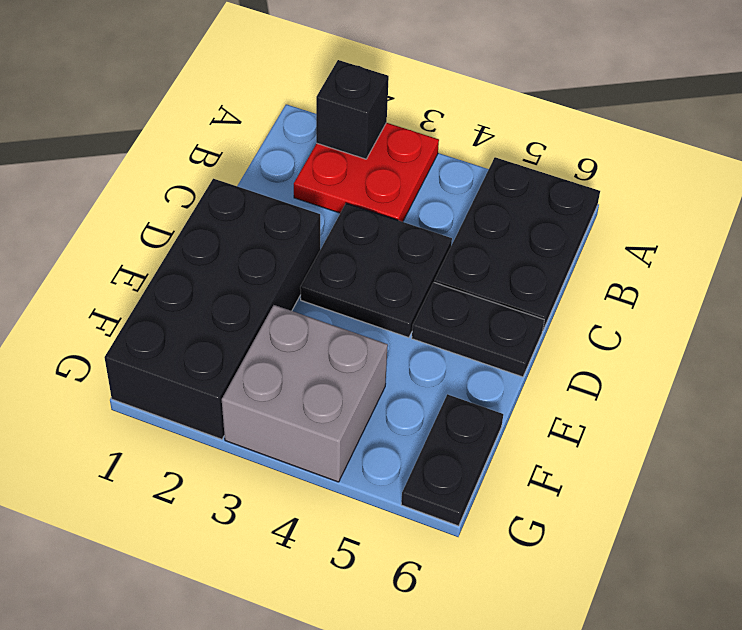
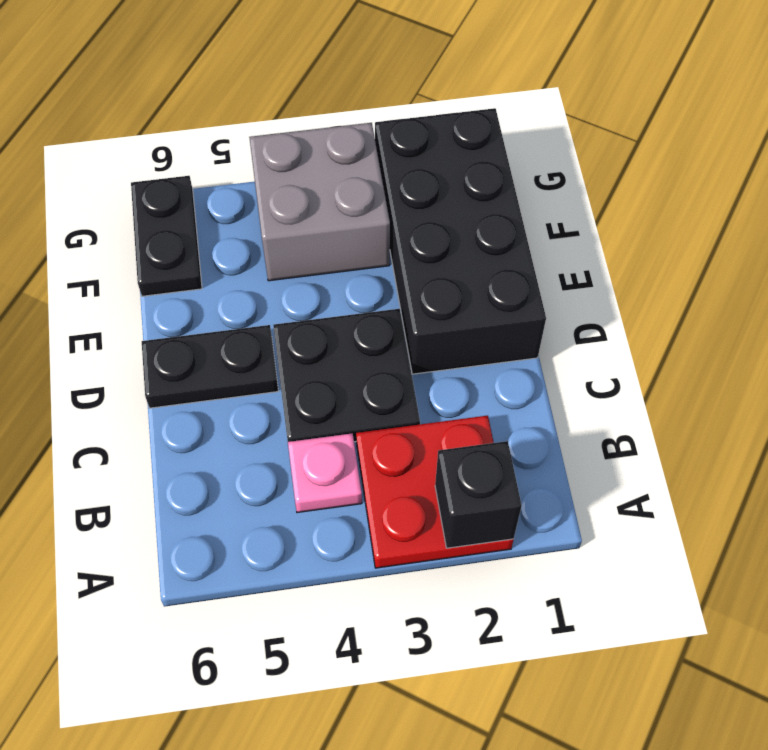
black plate A5:C6 level 1 -> none
none -> pink plate B4 level 1

